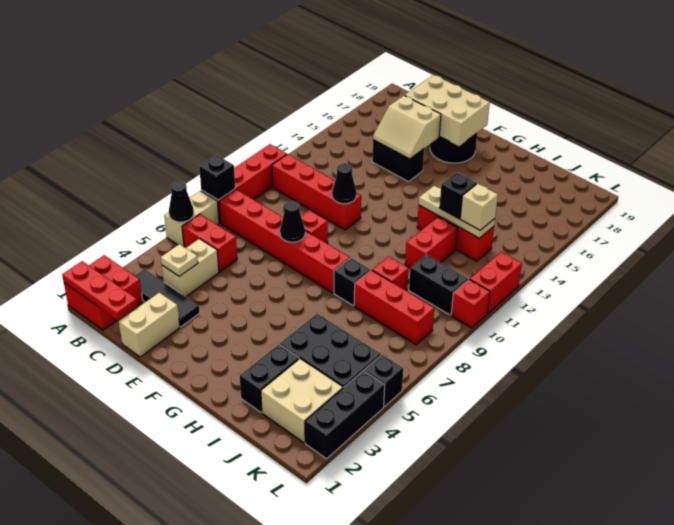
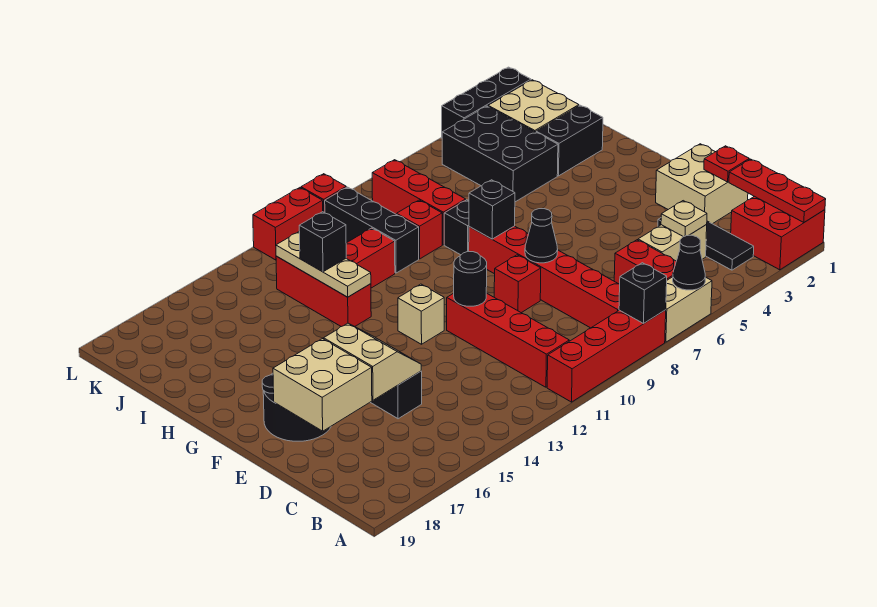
tan brick D1:D2 level 1 -> tan brick D1:E2 level 1
none -> red plate D1 level 2
tan brick D17:F18 level 2 -> tan brick D17:E18 level 2
black cone E11 level 2 -> black round brick E11 level 2
black brick J10:K10 level 1 -> black brick I10:K10 level 1
tan brick J13 level 3 -> tan brick F12 level 1
black brick L5 level 1 -> black brick G8 level 2

